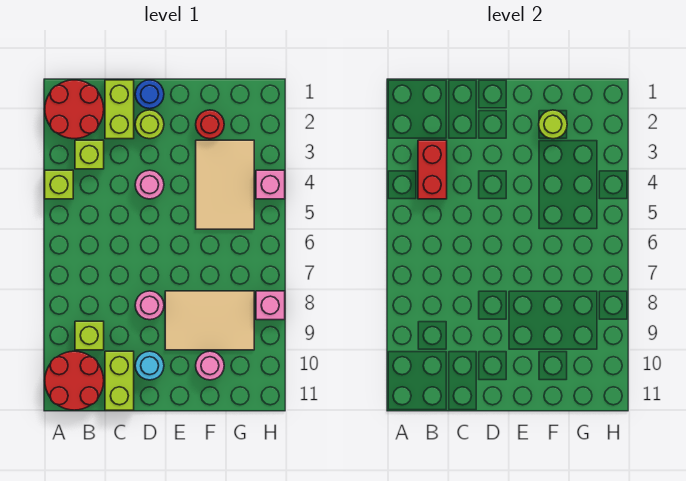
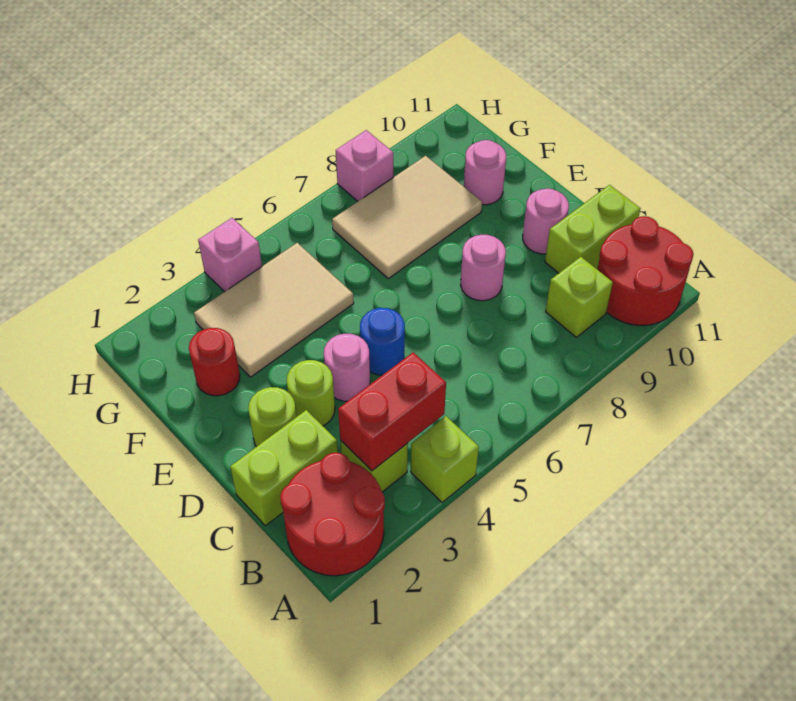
blue round brick D1 level 1 -> blue round brick D5 level 1
cyan round brick D10 level 1 -> pink round brick D10 level 1
tan tile E8:G9 level 1 -> tan tile F7:G9 level 1
lime round brick F2 level 2 -> lime round brick D3 level 1

